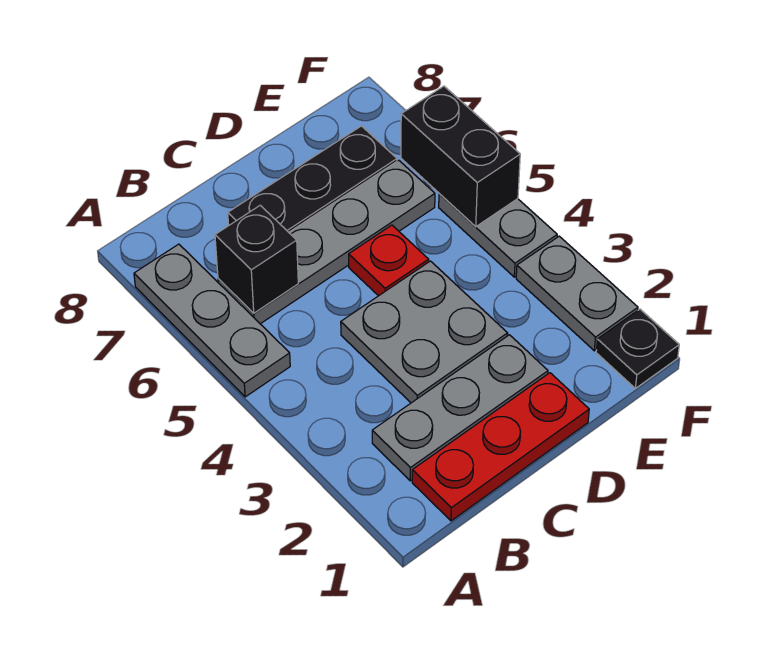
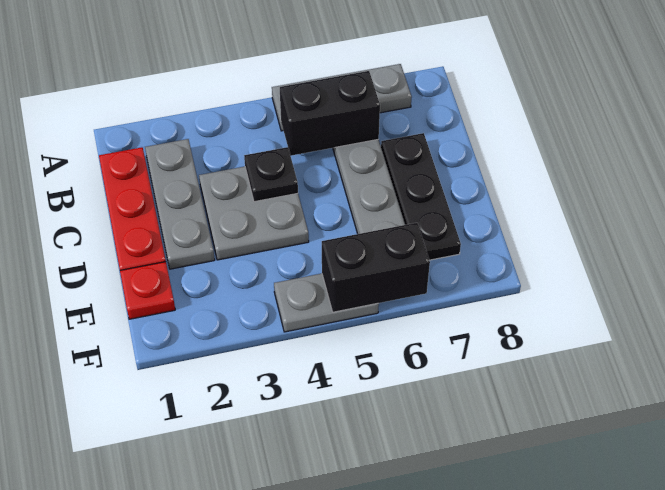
black brick B6 level 2 -> black brick B5:B6 level 2
red plate D5 level 1 -> red plate E1 level 1
black plate F1 level 1 -> black plate C4 level 2
grey plate F2:F3 level 1 -> none

